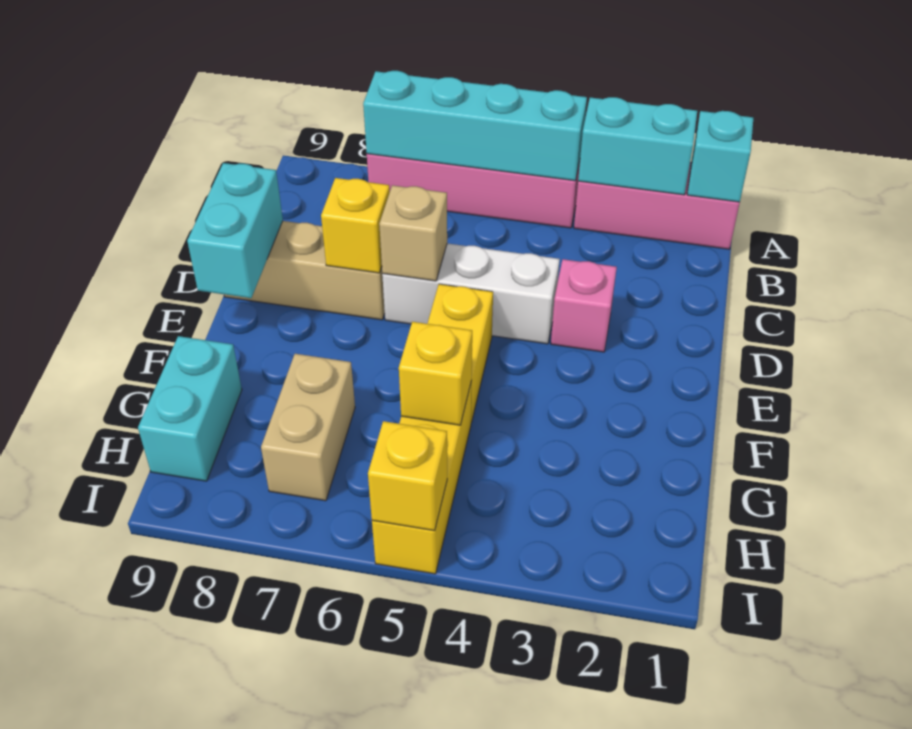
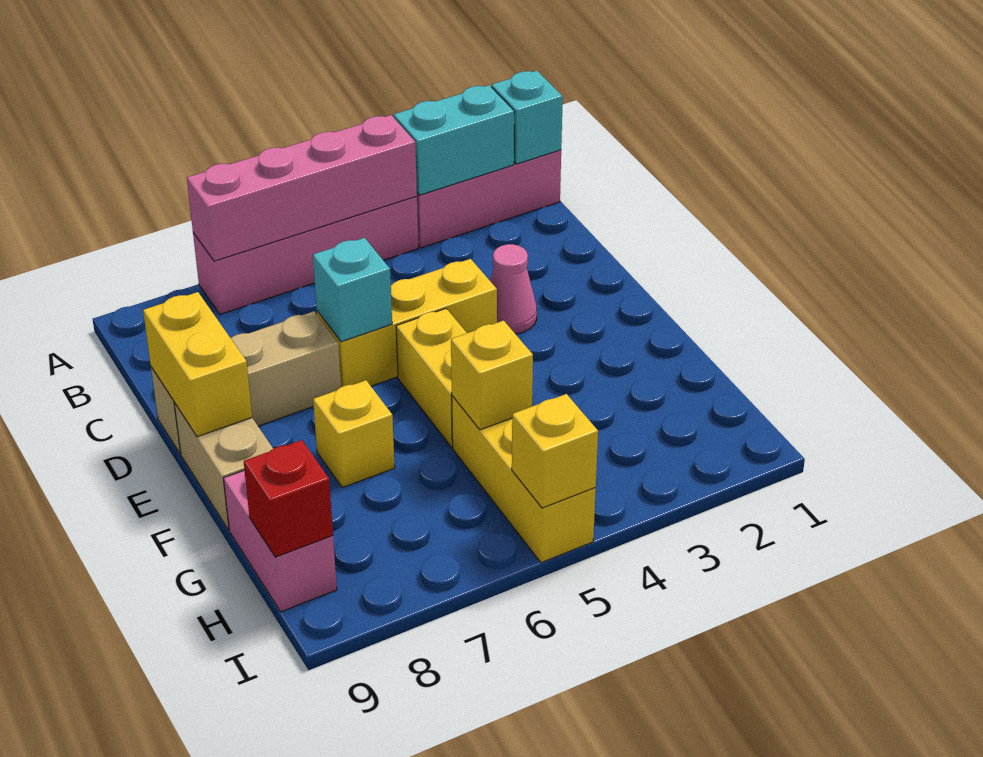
cyan brick A4:A7 level 2 -> pink brick A4:A7 level 2
pink brick D3 level 1 -> pink cone D3 level 1
white brick D4:D6 level 1 -> yellow brick D4:D6 level 1
tan brick D6 level 2 -> cyan brick D6 level 2
yellow brick D7 level 2 -> yellow brick F7 level 1
cyan brick D9:E9 level 2 -> yellow brick D9:E9 level 2
tan brick G7:H7 level 1 -> tan brick E9:F9 level 1
cyan brick G9:H9 level 1 -> pink brick G9:H9 level 1
none -> red brick H9 level 2

